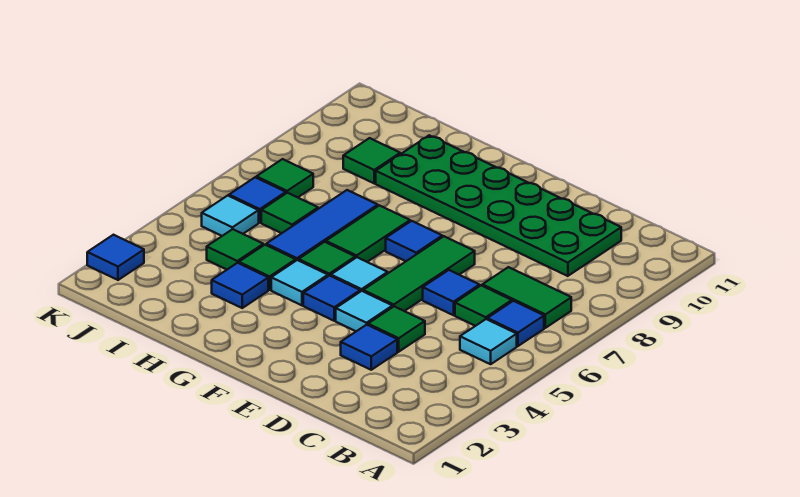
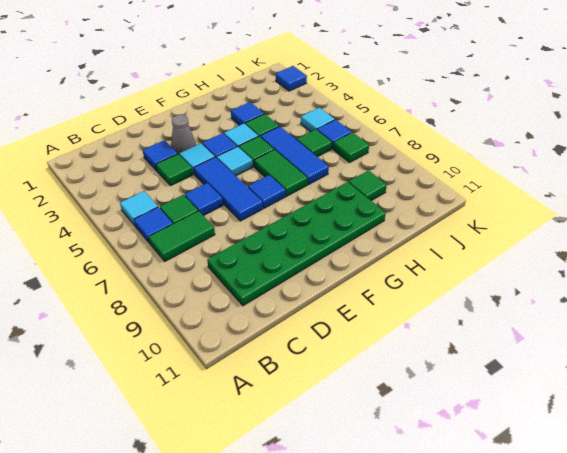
none -> grey cone E3 level 1
green tile E5:E7 level 1 -> blue tile E5:E7 level 1
green tile I4 level 1 -> none

